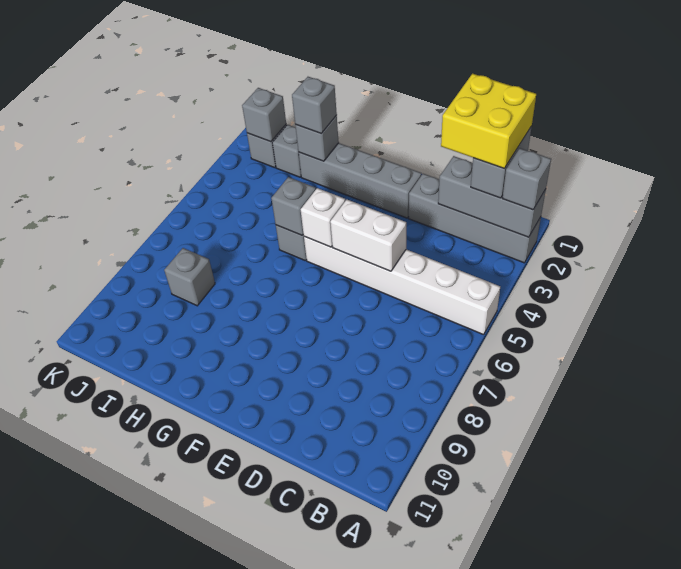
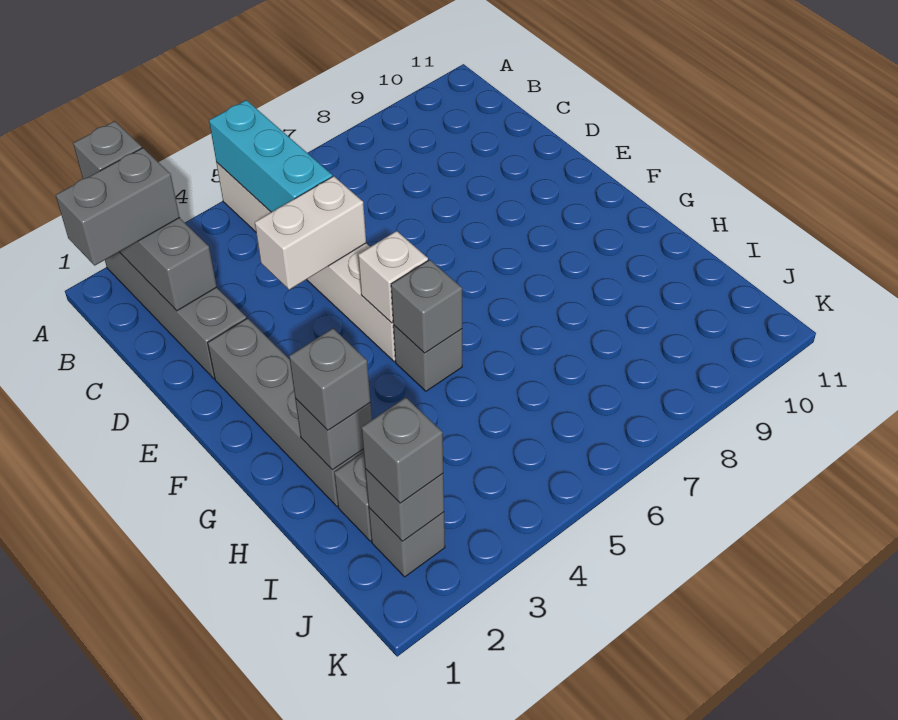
none -> cyan brick A5:C5 level 2
yellow brick B1:C2 level 4 -> none
white brick D5:E5 level 2 -> white brick D4:D5 level 2
grey brick I8 level 1 -> grey brick J2 level 3

